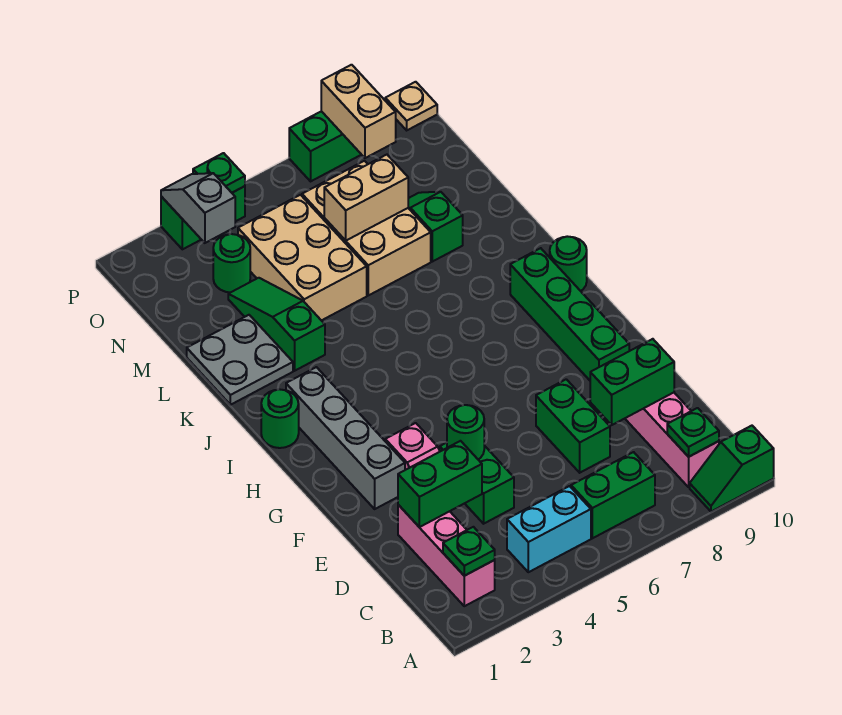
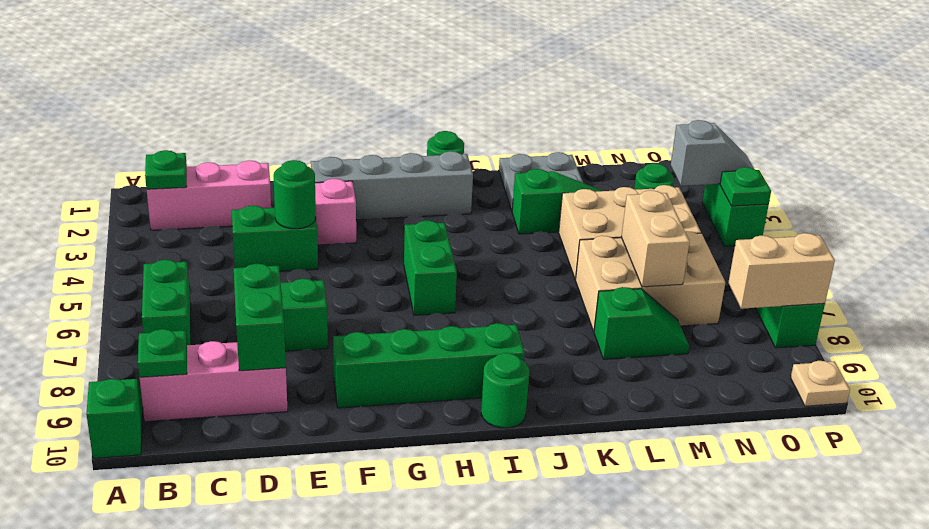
cyan brick B4:B5 level 1 -> none
green brick D2:D3 level 2 -> green brick H5:H6 level 1

